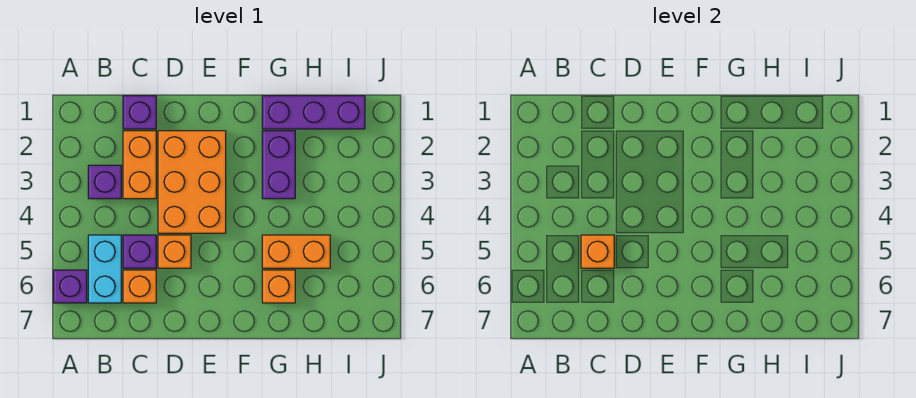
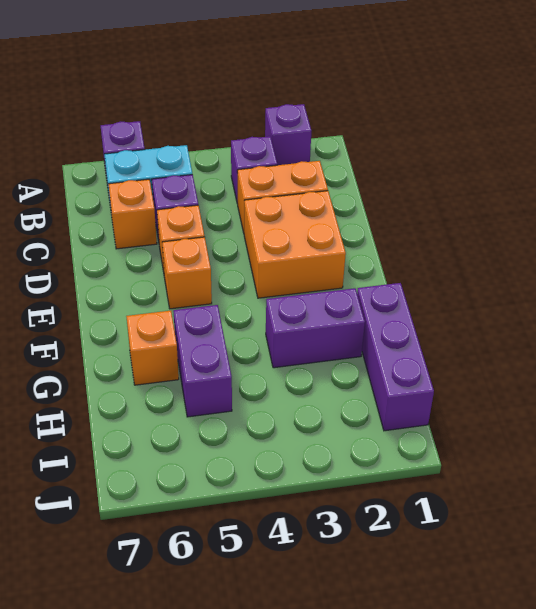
purple brick C1 level 1 -> purple brick A2 level 1
orange brick C5 level 2 -> orange brick E5 level 1
orange brick D2:E4 level 1 -> orange brick D2:E3 level 1
orange brick G5:H5 level 1 -> purple brick G5:H5 level 1

